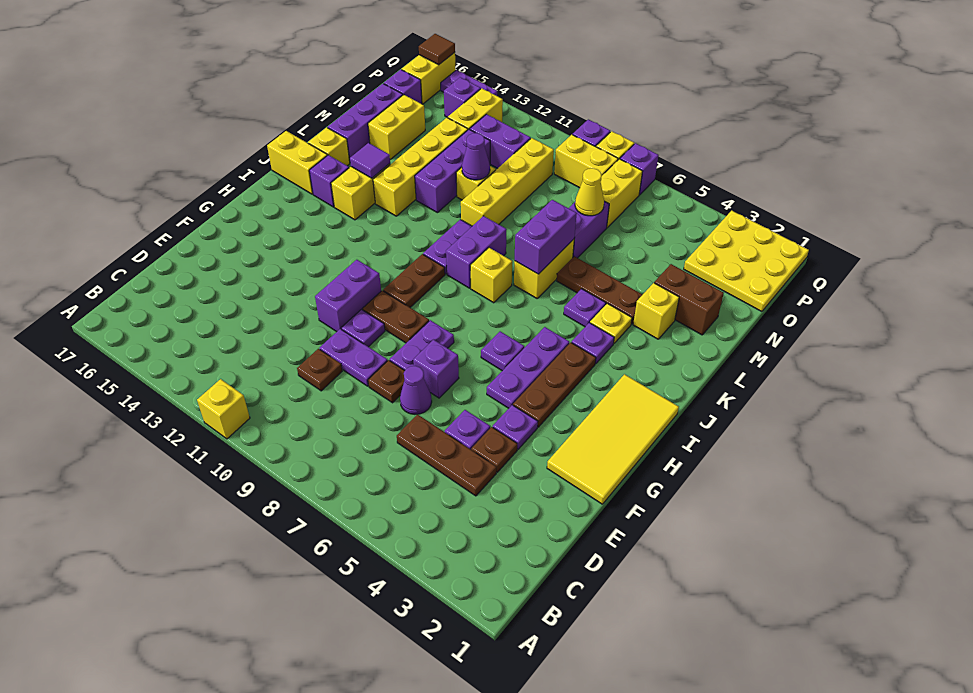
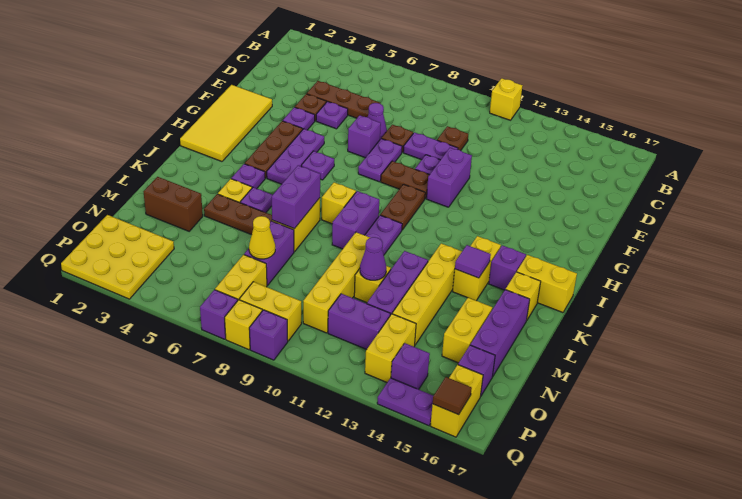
yellow brick L3 level 1 -> none

